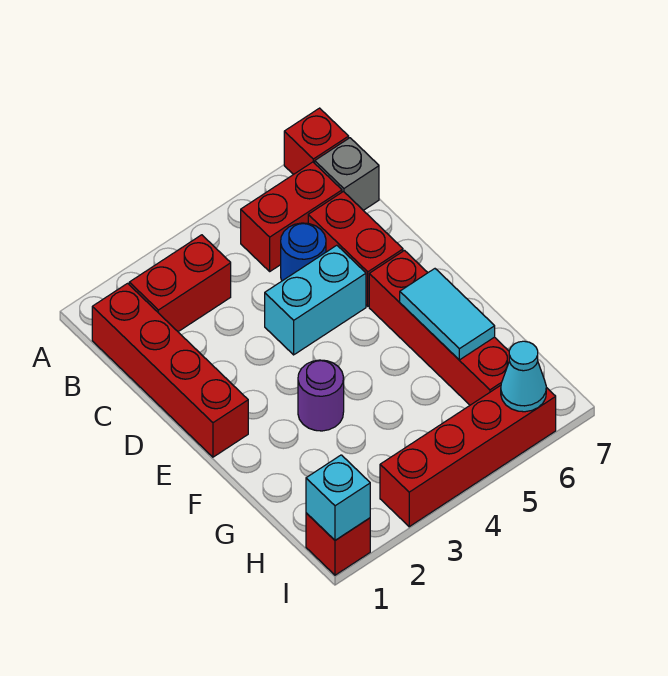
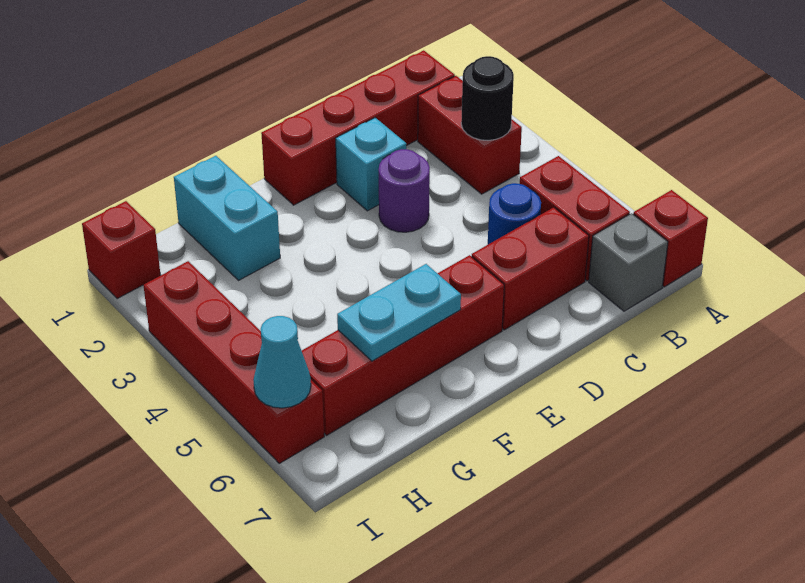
none -> black round brick B3 level 2
cyan brick D4:D5 level 1 -> cyan brick G1:G2 level 1
purple round brick F3 level 1 -> purple round brick D3 level 1
cyan tile F6:G6 level 2 -> cyan plate F6:G6 level 2
cyan brick I1 level 2 -> cyan brick D2 level 1

